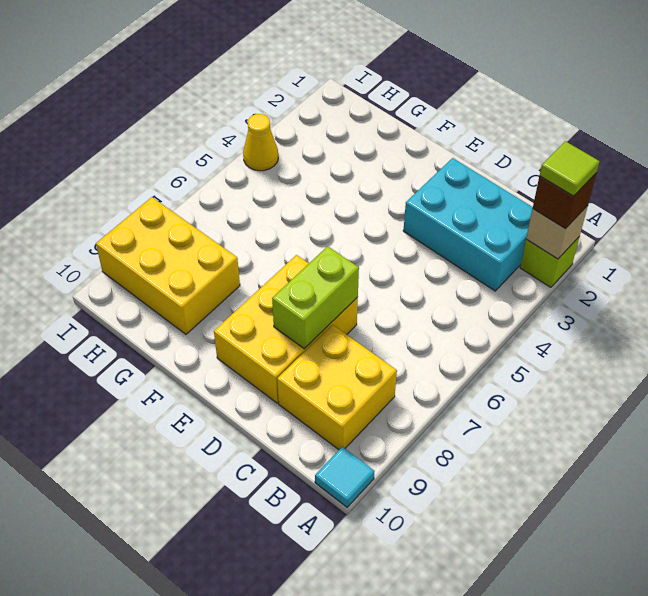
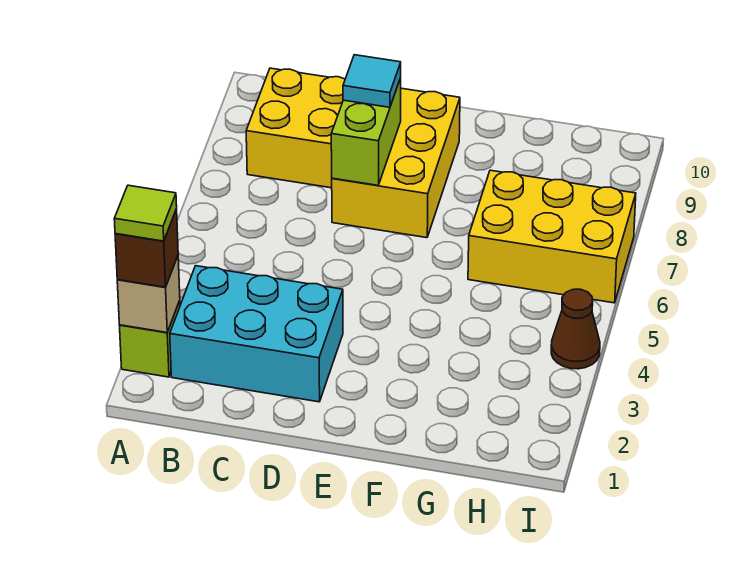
cyan tile A10 level 1 -> cyan tile D8 level 3
yellow brick G8:I9 level 1 -> yellow brick G6:I7 level 1
yellow cone I4 level 1 -> brown cone I4 level 1

